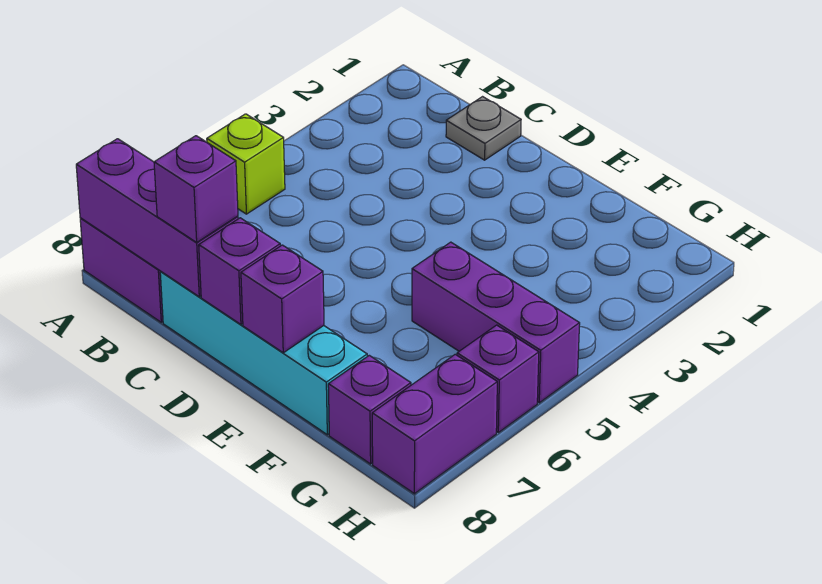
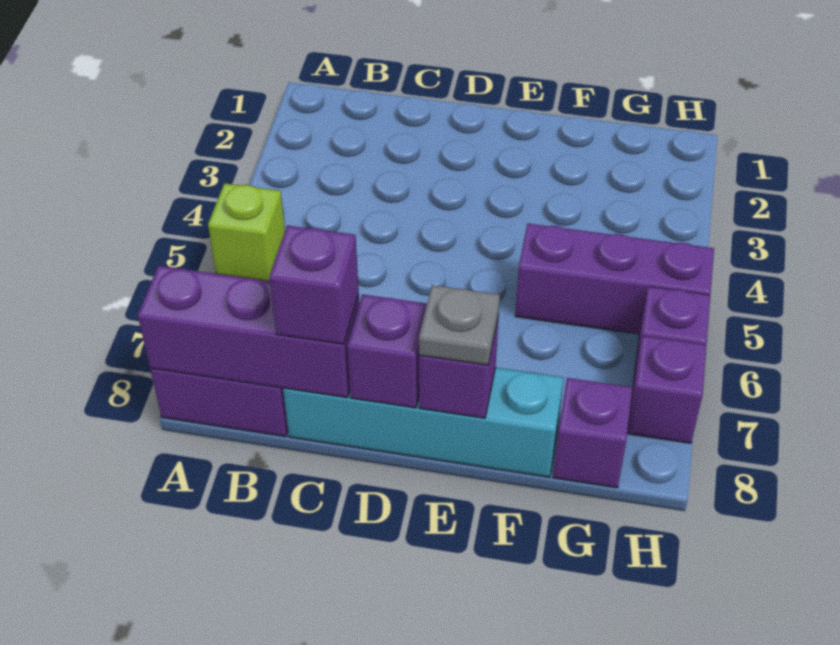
grey plate C1 level 1 -> grey plate E8 level 3
purple brick H7:H8 level 1 -> purple brick H7 level 1

